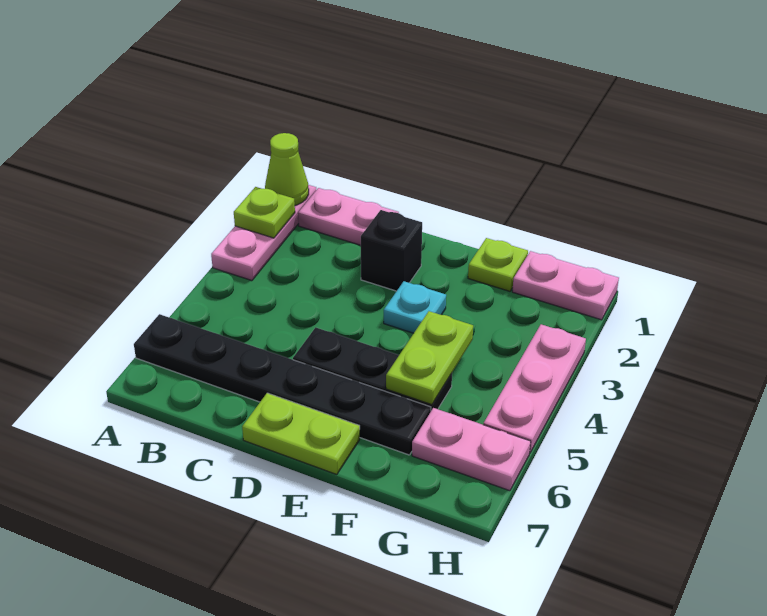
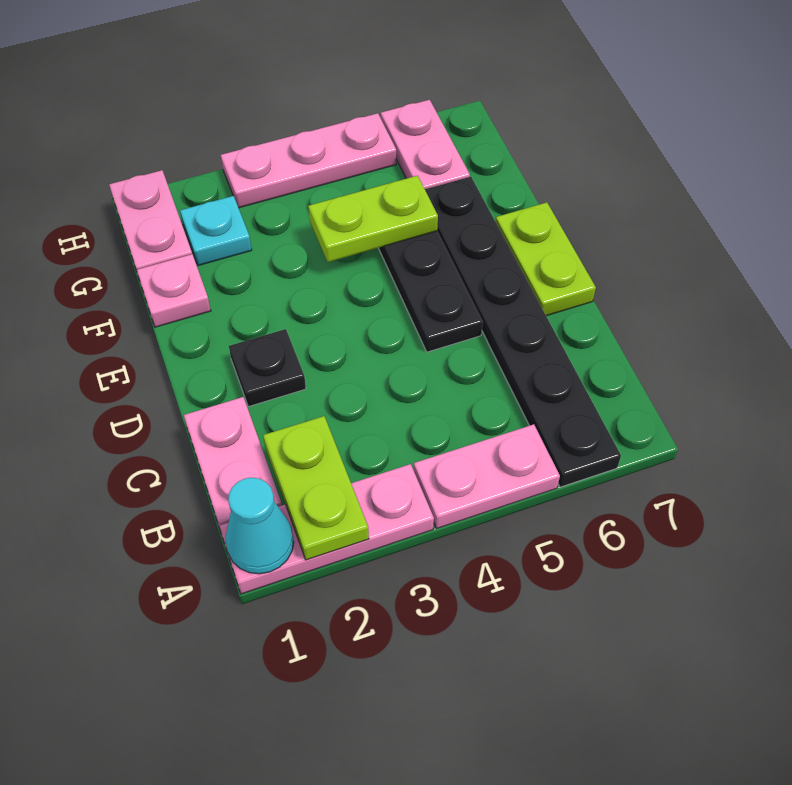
lime cone A1 level 2 -> cyan cone A1 level 2
lime plate A2 level 2 -> lime plate A2:B2 level 2
none -> pink plate A4:A5 level 1
black brick D2 level 1 -> black plate D2 level 1
cyan plate E3 level 1 -> cyan plate G2 level 1
lime plate F1 level 1 -> pink plate F1 level 1

